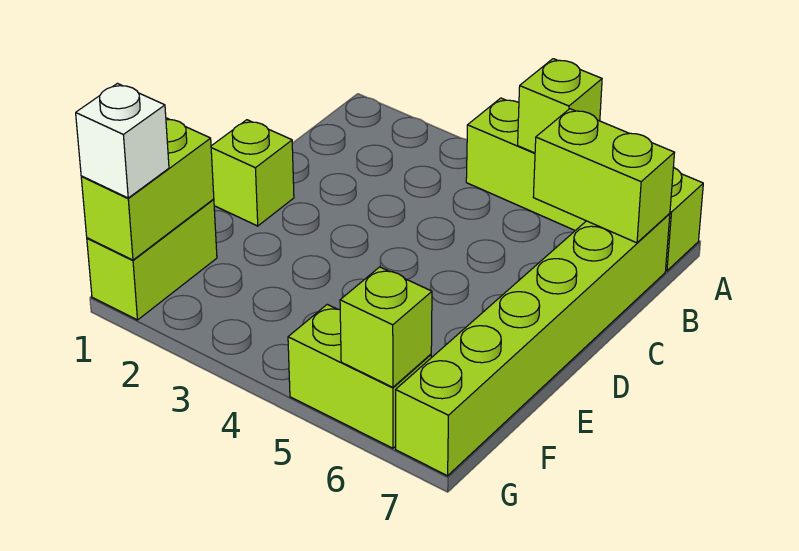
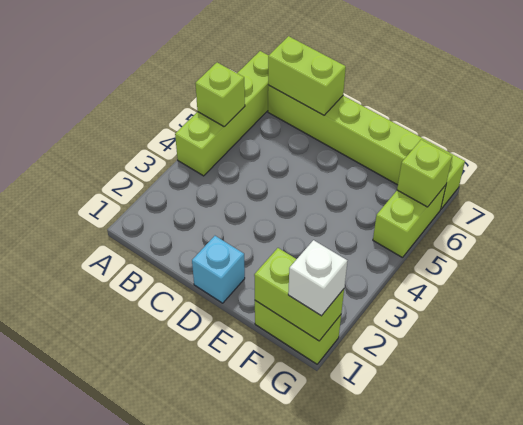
lime brick B6:B7 level 2 -> lime brick B7:C7 level 2
lime brick D1 level 1 -> cyan brick D1 level 1

